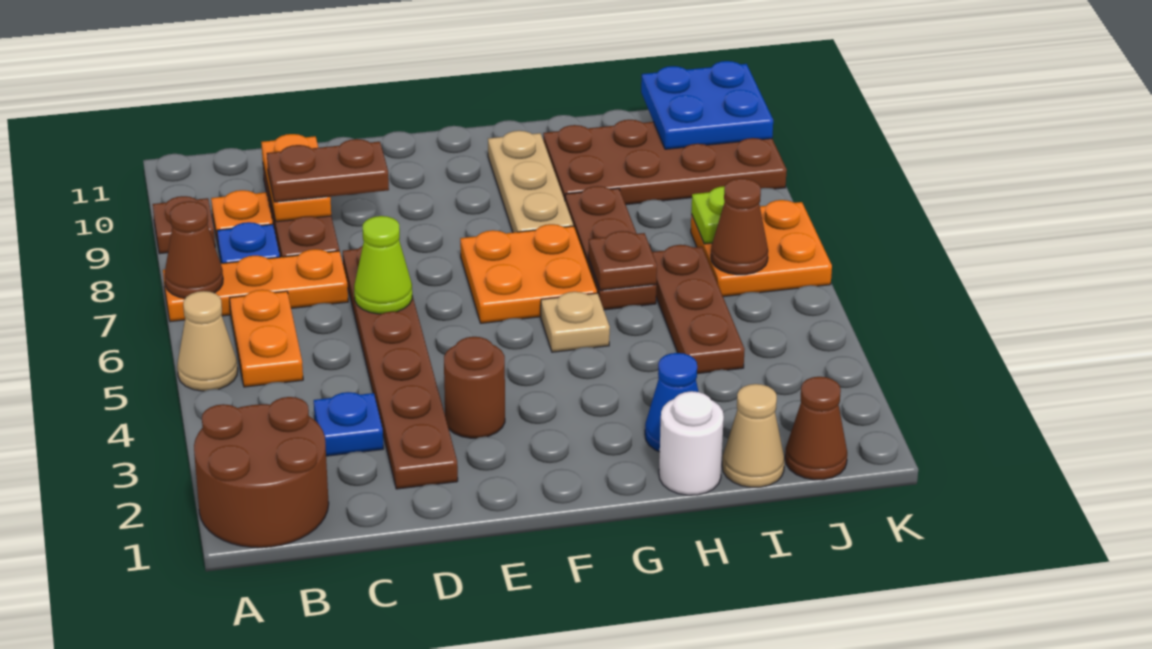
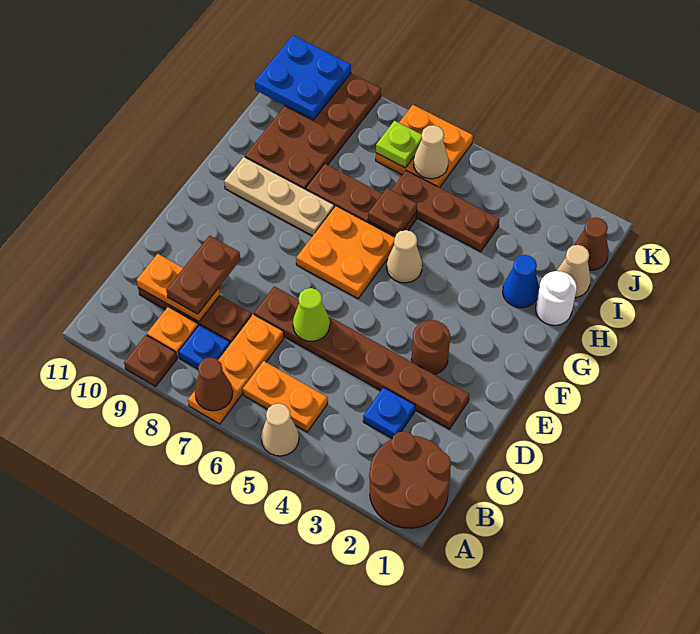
tan plate G5 level 1 -> tan cone G5 level 1
brown cone J6 level 2 -> tan cone J6 level 2

